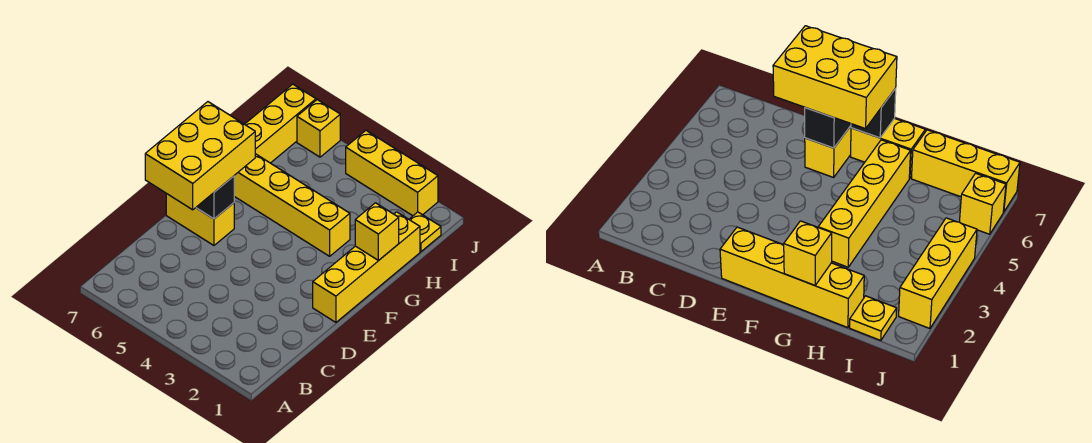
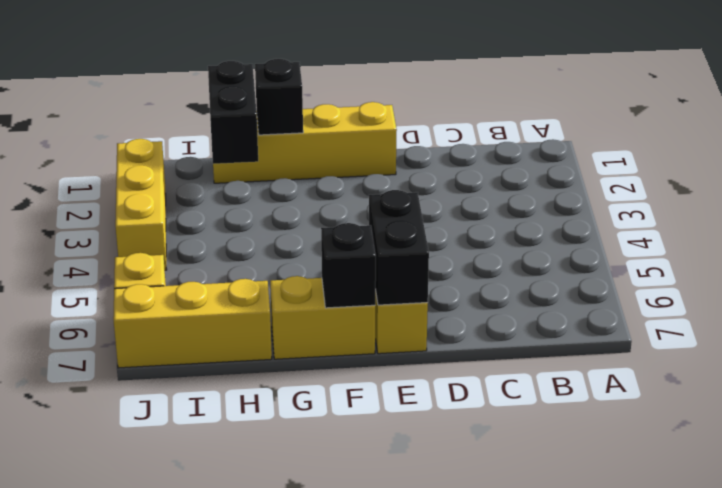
yellow brick D6:F7 level 3 -> none
yellow brick G1 level 2 -> black brick G1 level 2
yellow brick G3:G6 level 1 -> none
none -> black brick H1:H2 level 2
yellow plate I1 level 1 -> none

